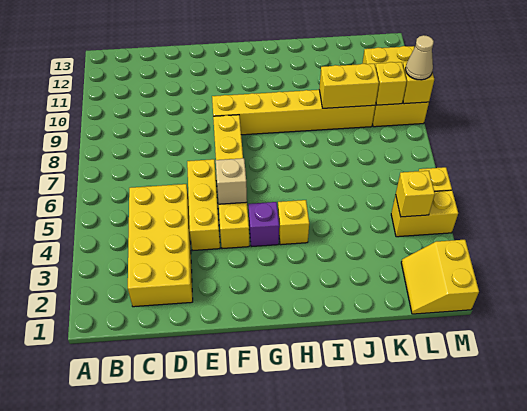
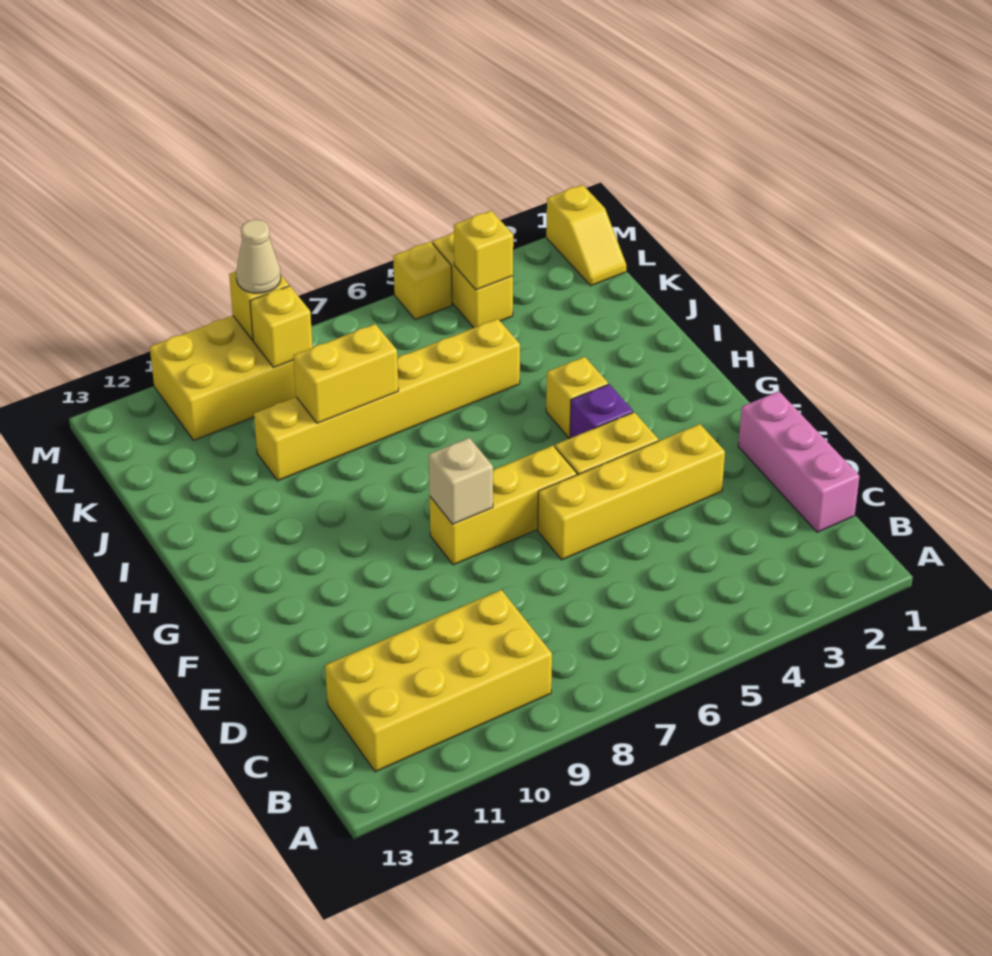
none -> pink brick C1:E1 level 1
yellow brick C2:D5 level 1 -> yellow brick B9:C12 level 1
yellow brick E4:E6 level 1 -> yellow brick E3:E6 level 1
tan brick F5 level 2 -> tan brick F8 level 2
yellow brick F9:K9 level 1 -> yellow brick J5:J10 level 1
yellow brick J9:K9 level 2 -> yellow brick J8:J9 level 2
yellow slope L1:M2 level 1 top M -> yellow slope L1:M1 level 1 top M

